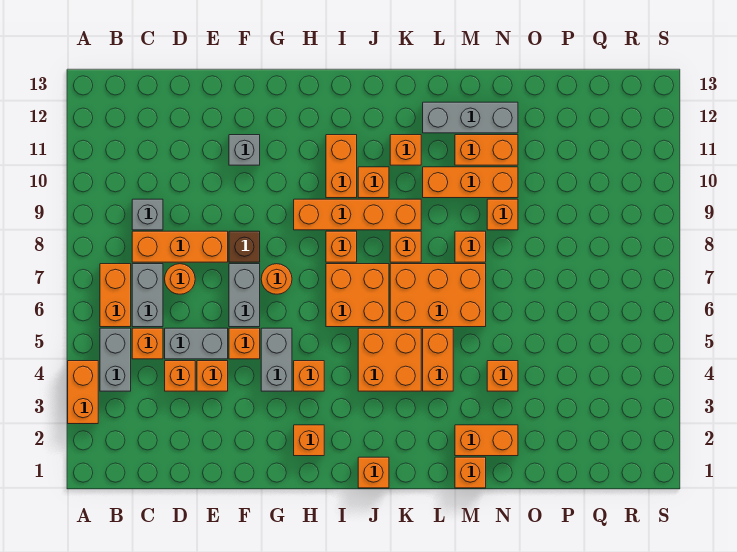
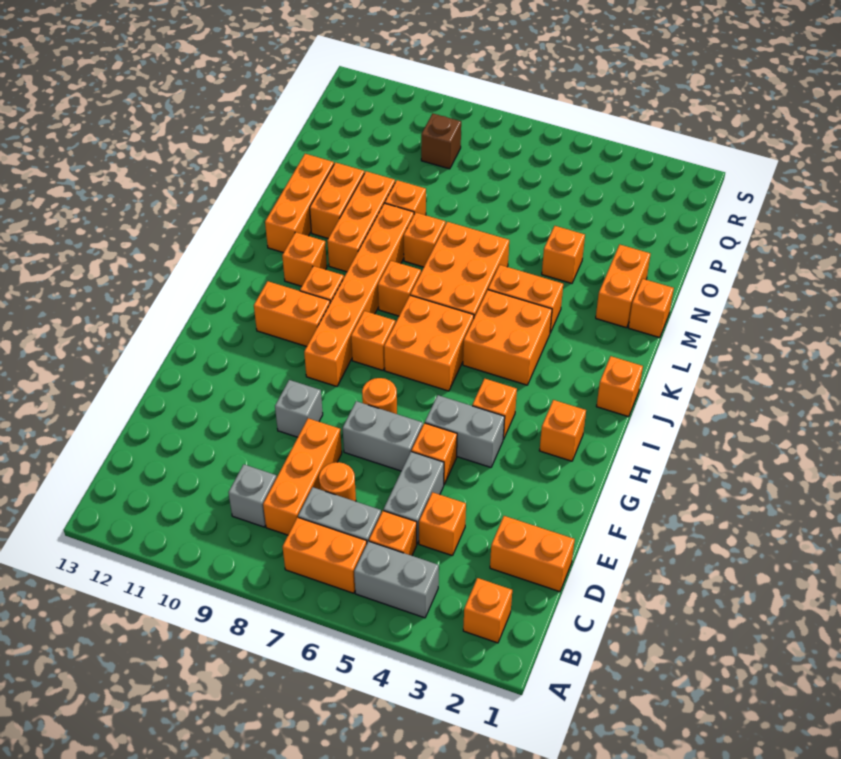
orange brick A3:A4 level 1 -> orange brick D1:D2 level 1
orange brick E4 level 1 -> orange brick B2 level 1
brown brick F8 level 1 -> brown brick Q9 level 1
grey brick F11 level 1 -> grey brick F9 level 1
orange brick H9:K9 level 1 -> orange brick H9:M9 level 1
grey brick L12:N12 level 1 -> orange brick L12:N12 level 1

